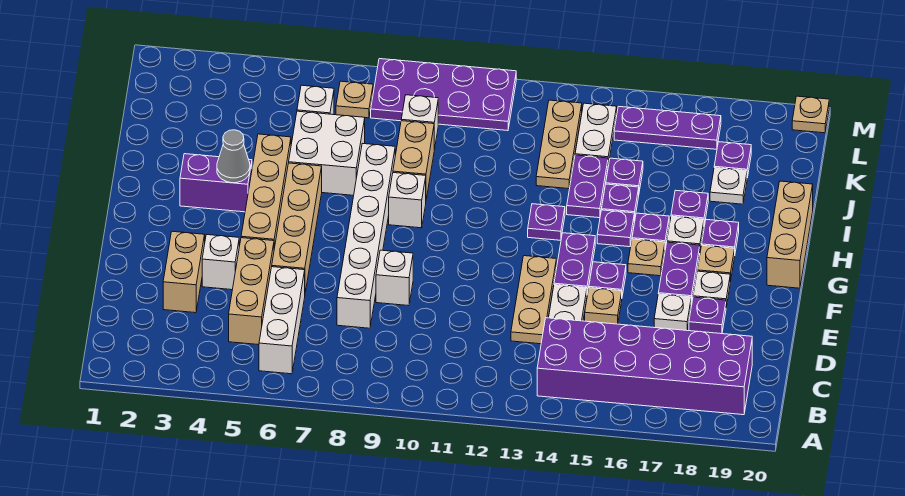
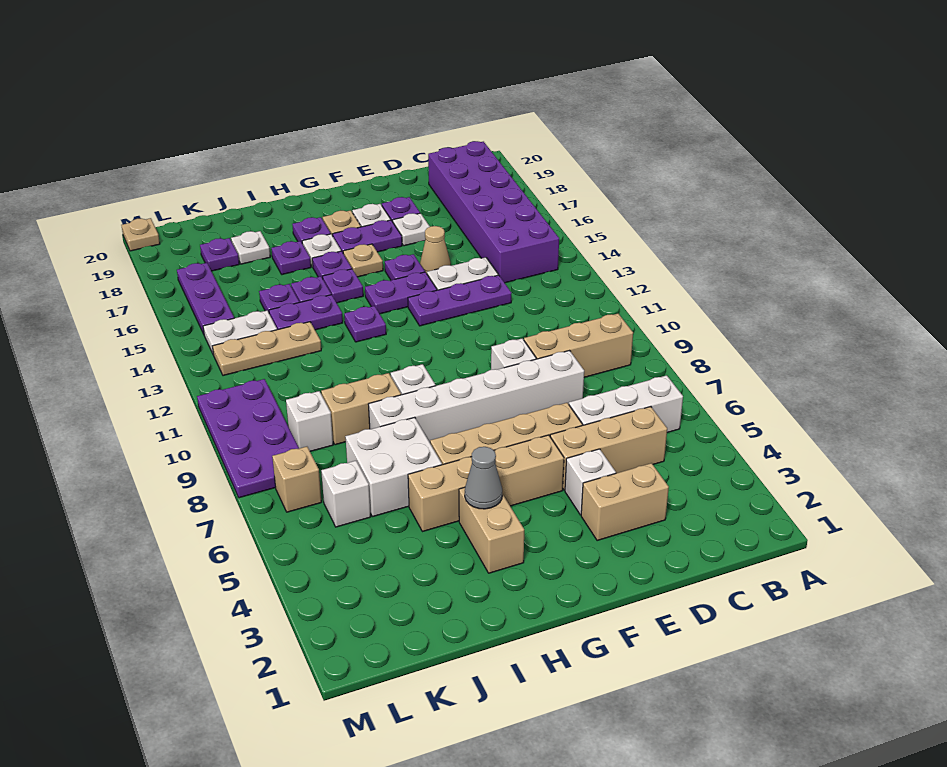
tan plate D13:F13 level 1 -> purple plate D13:F13 level 1
tan plate E15 level 1 -> tan cone E15 level 1
tan brick G20:I20 level 1 -> tan brick B9:D9 level 1
purple brick H3:H4 level 1 -> tan brick H3:H4 level 1
tan plate L7 level 1 -> tan brick L7 level 1

